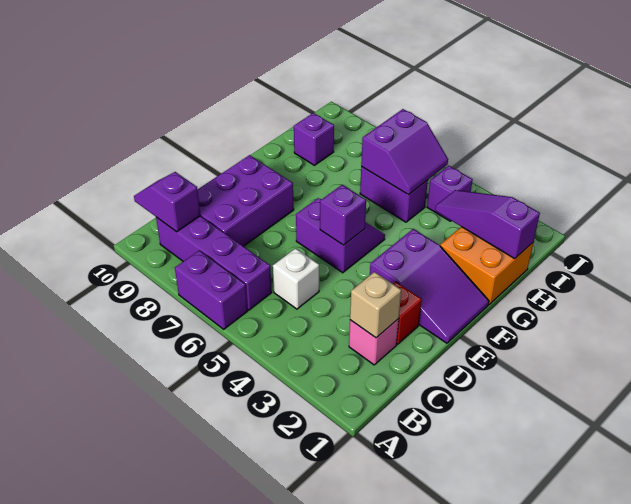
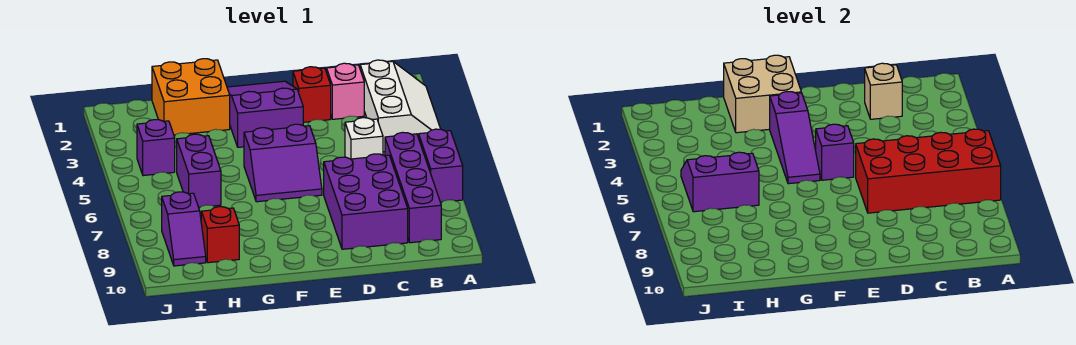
none -> white slope A2:B4 level 1 top B
none -> red brick A6:D7 level 2
purple slope B9:B10 level 2 top 9 -> purple slope I8:I9 level 1 top 8
purple brick C8:E9 level 1 -> purple brick C7:D9 level 1
purple slope E5:F6 level 1 top E -> purple slope E5:F6 level 1 top 5
none -> tan brick F1:G2 level 2
purple slope H1:H3 level 2 top 1 -> purple slope F3:F5 level 2 top 3
purple brick H9 level 1 -> red brick H9 level 1

